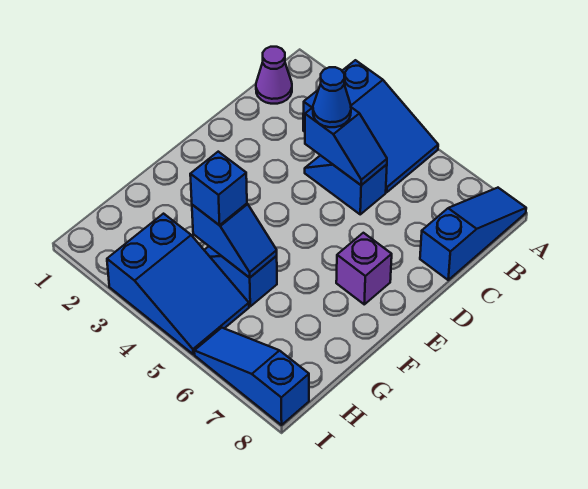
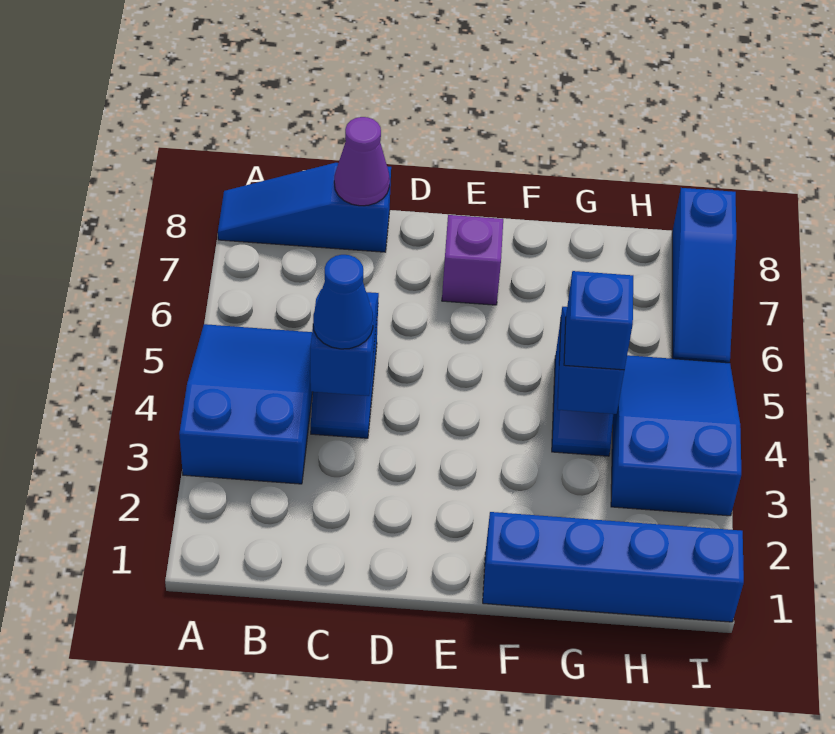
purple cone B1 level 1 -> purple cone C8 level 2
none -> blue brick F1:I1 level 1

